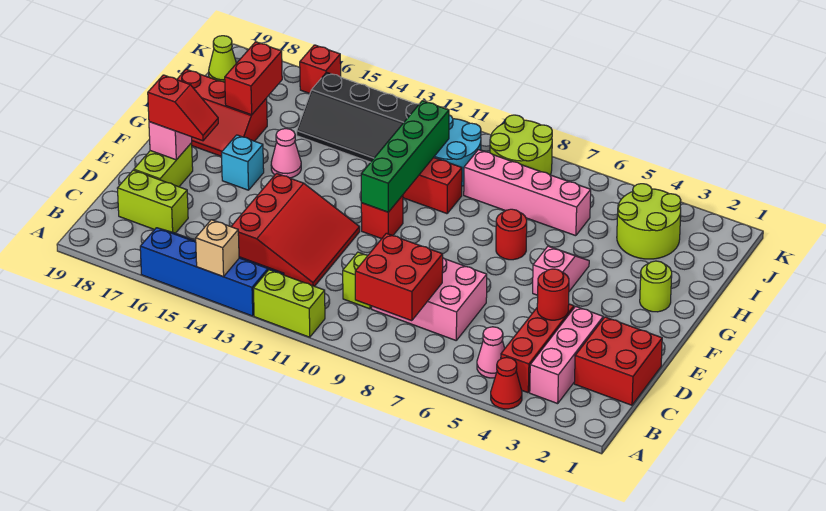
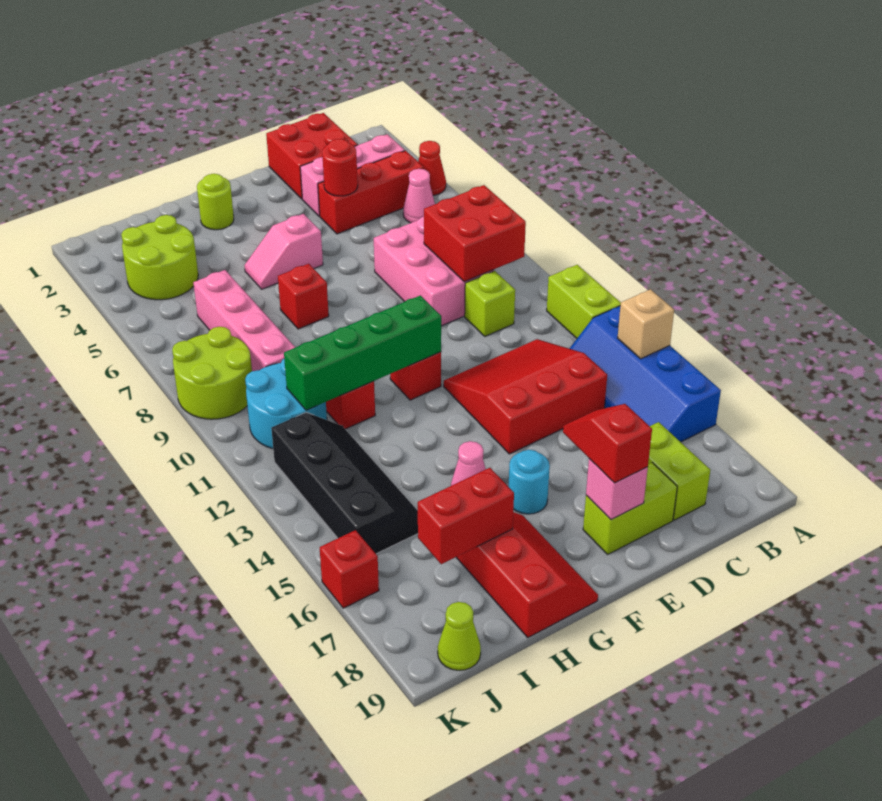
cyan brick F16 level 1 -> cyan round brick F16 level 1
red round brick G7 level 1 -> red brick G7 level 1

